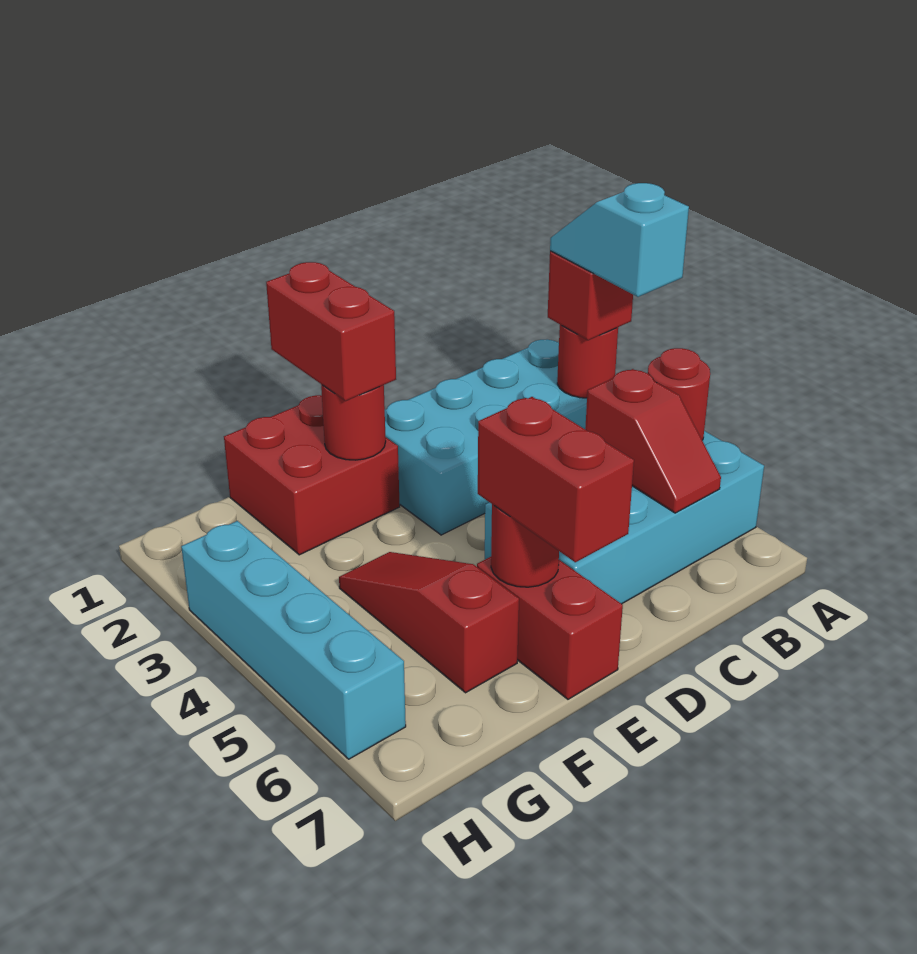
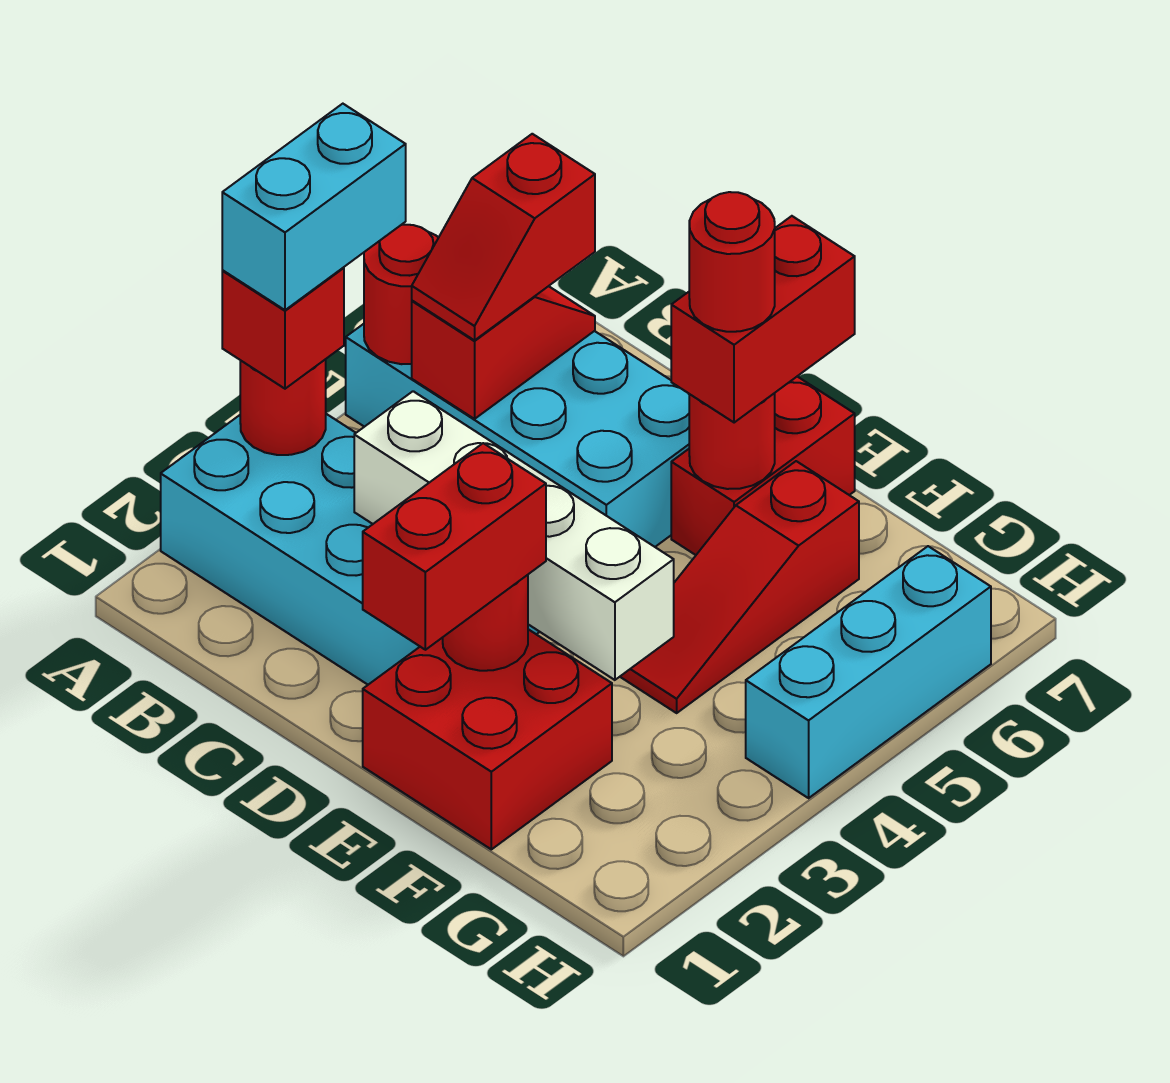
cyan slope A3:A4 level 4 top 4 -> cyan brick A3:A4 level 4
none -> red slope B5:B6 level 3 top 6
none -> white brick C3:F3 level 2
none -> red round brick E6 level 4
cyan brick H3:H6 level 1 -> cyan brick H4:H6 level 1

